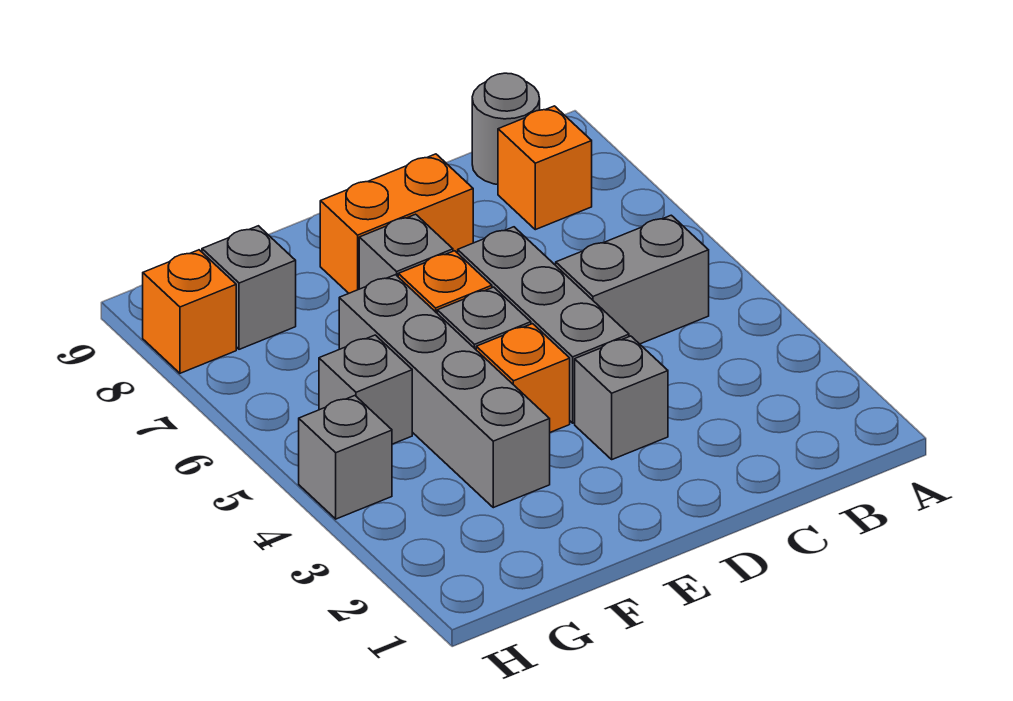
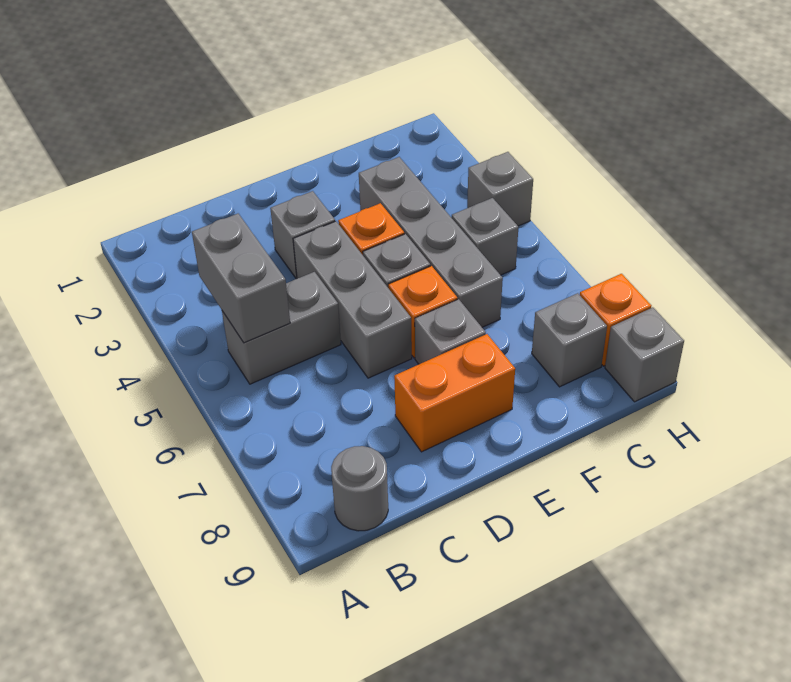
none -> grey brick B4:B5 level 2
orange brick B8 level 1 -> none
none -> grey brick H9 level 1

